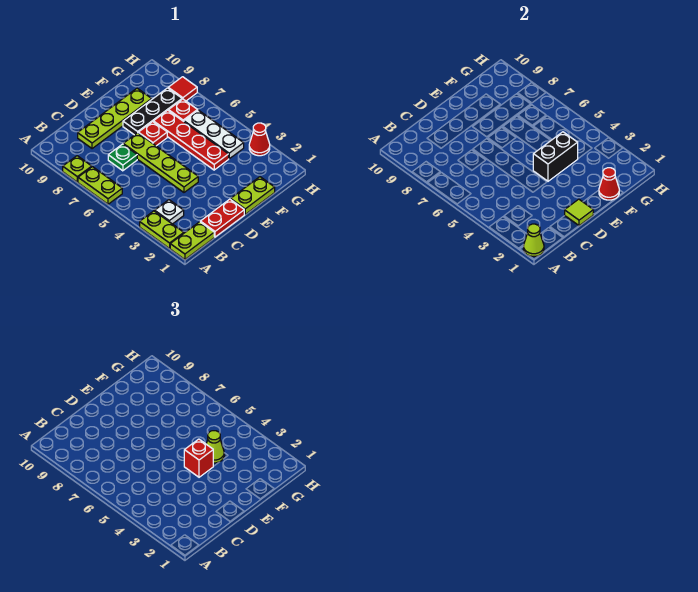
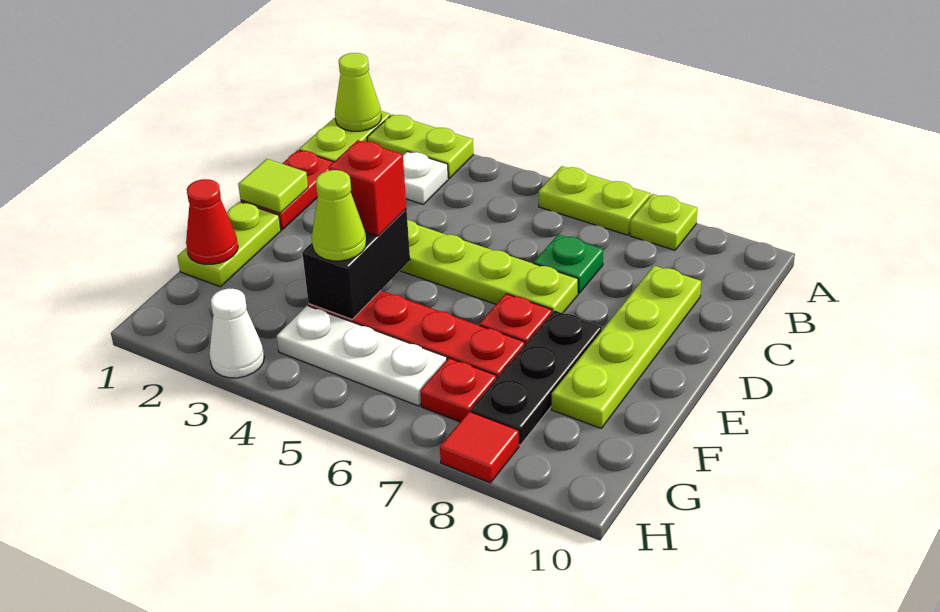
red cone H3 level 1 -> white cone H3 level 1

